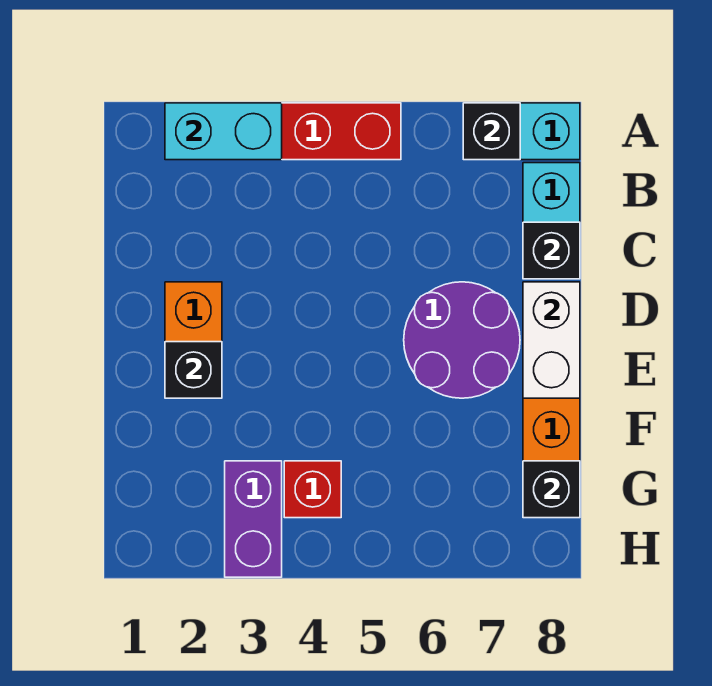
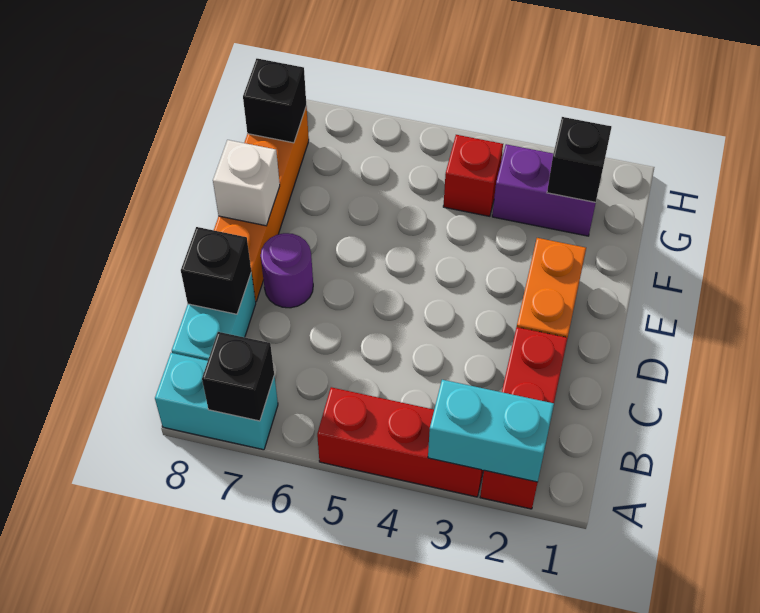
none -> red brick A2:C2 level 1
purple round brick D6:E7 level 1 -> purple round brick D7 level 1
white brick D8:E8 level 2 -> white brick E8 level 2
black brick E2 level 2 -> black brick G2 level 2
purple brick G3:H3 level 1 -> purple brick G2:G3 level 1

